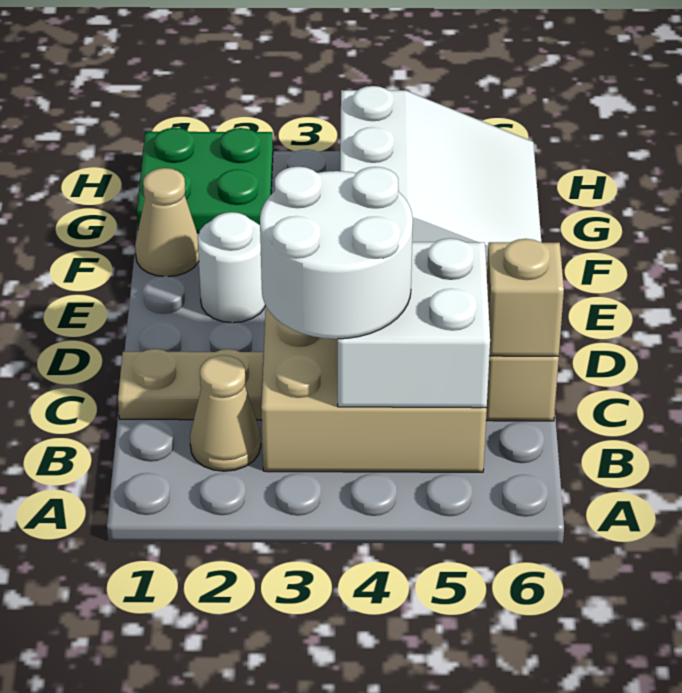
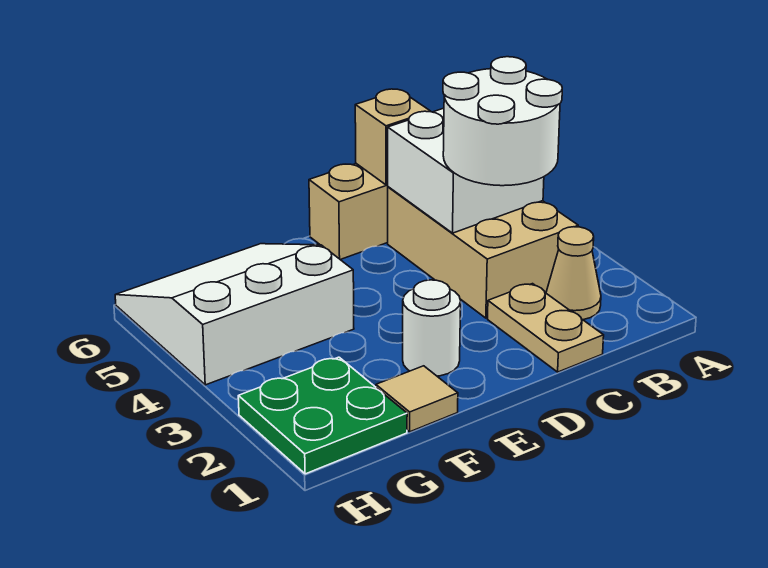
tan cone F1 level 1 -> tan tile F1 level 1

